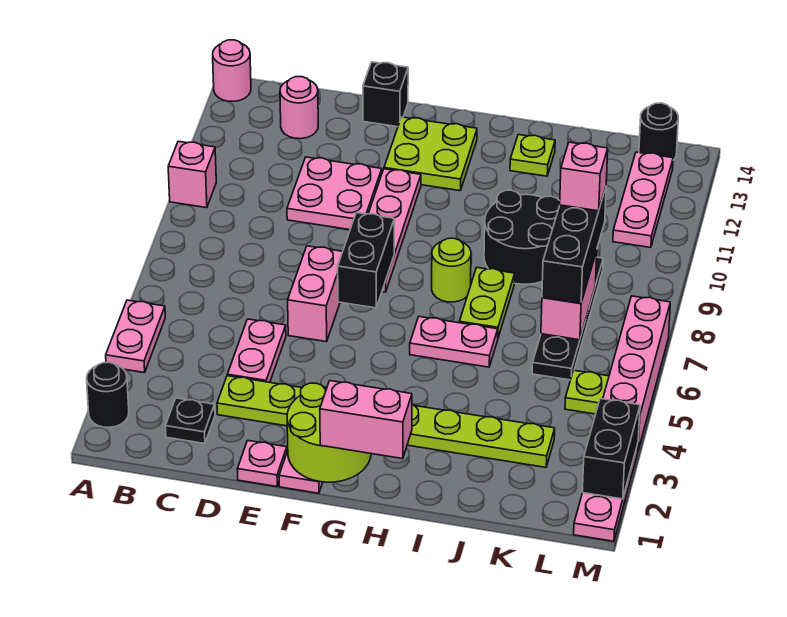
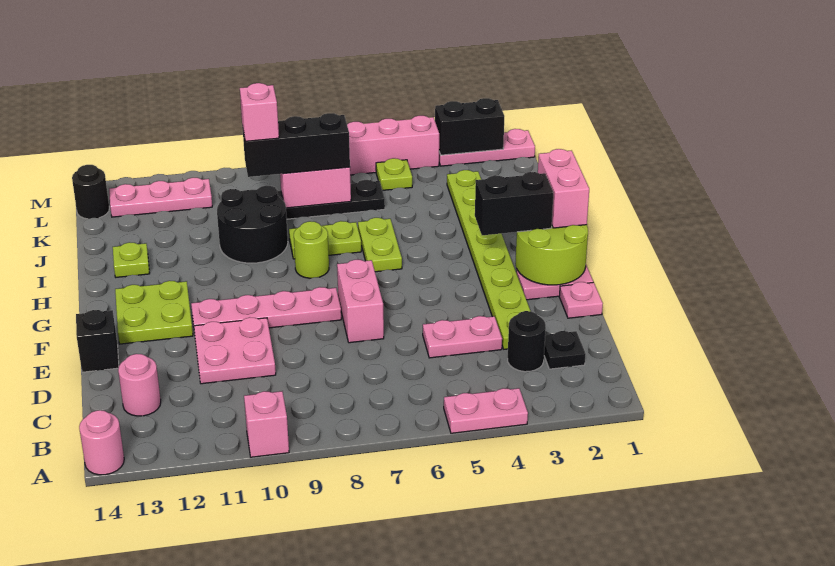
black round brick A2 level 1 -> black round brick C3 level 1
pink brick E6:E7 level 1 -> pink brick E7:F7 level 1
black brick F7:F8 level 2 -> black brick G2:G3 level 3
pink plate H6:I6 level 1 -> lime plate H6:I6 level 1

